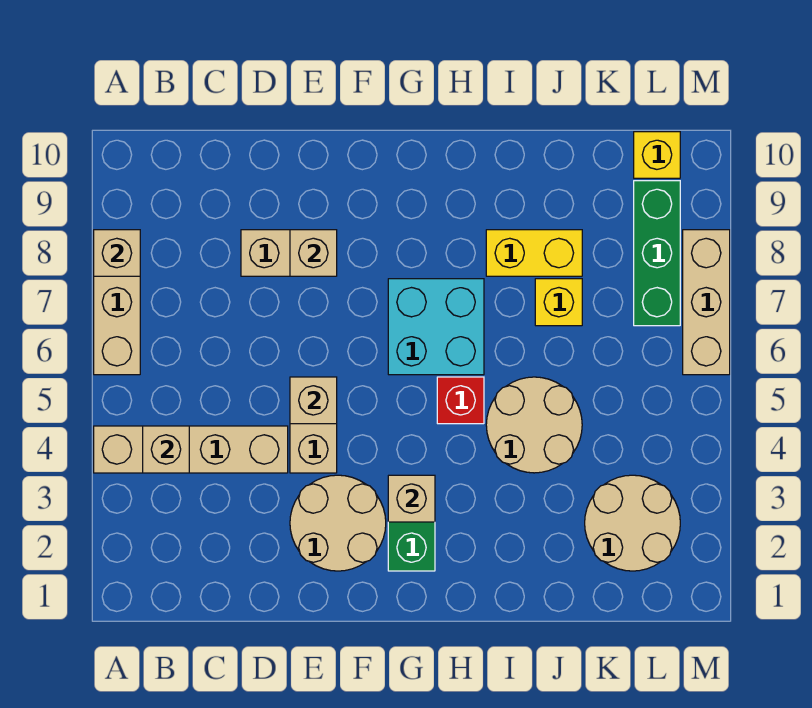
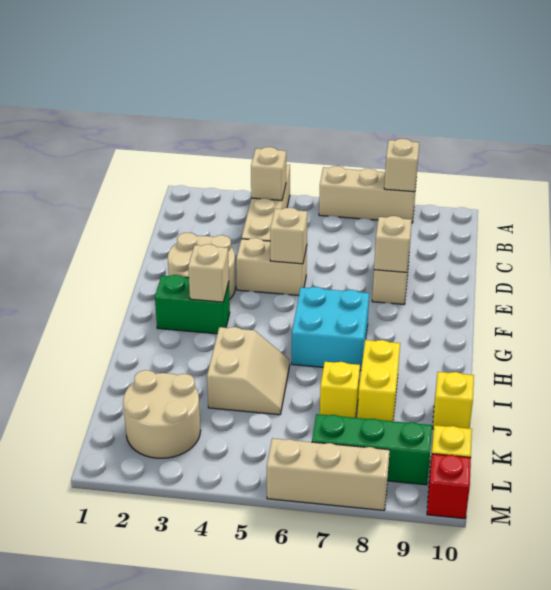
red brick H5 level 1 -> red brick M10 level 1
tan round brick I4:J5 level 1 -> tan slope I4:J5 level 1 top 4
none -> yellow brick J10 level 1

